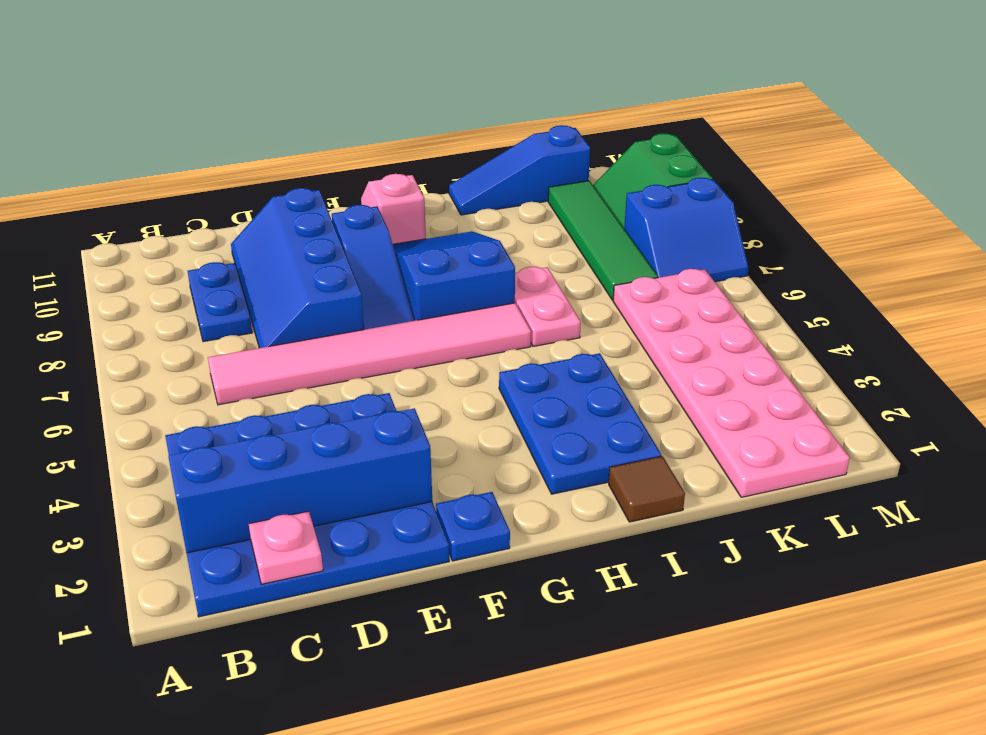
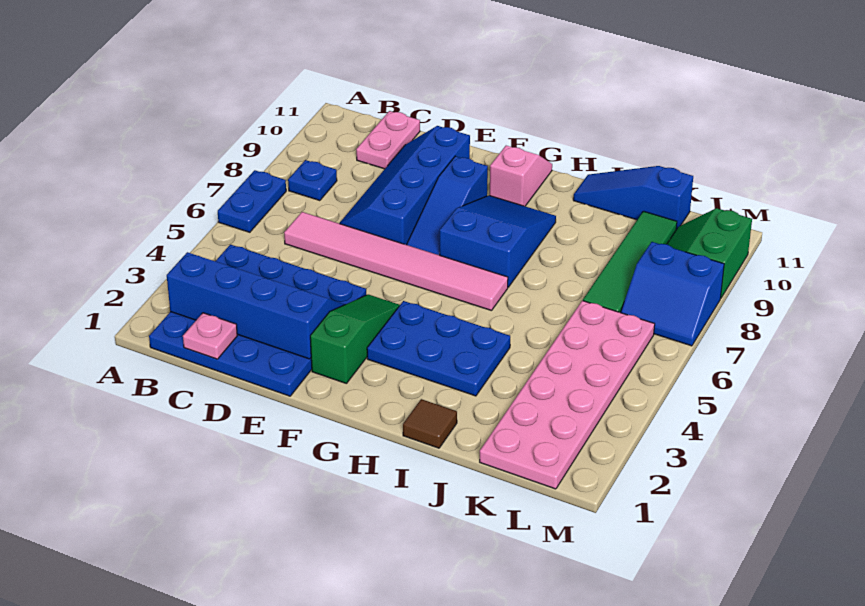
blue plate C8:C9 level 1 -> blue plate A6:A7 level 1
blue plate F1 level 1 -> blue plate B8 level 1
none -> green slope F2:F4 level 1 top 2
blue plate H2:I4 level 1 -> blue plate G3:I4 level 1
pink plate I6:I7 level 1 -> pink plate C10:C11 level 1

